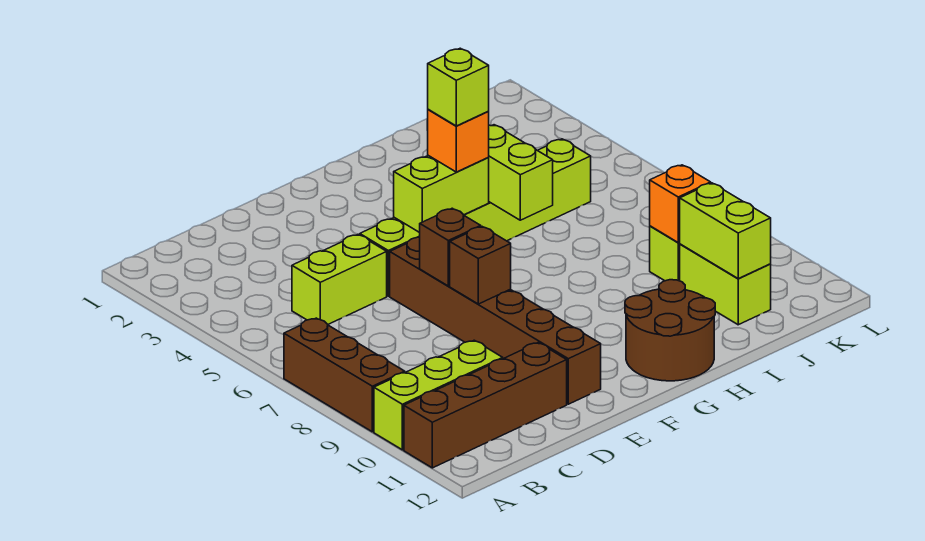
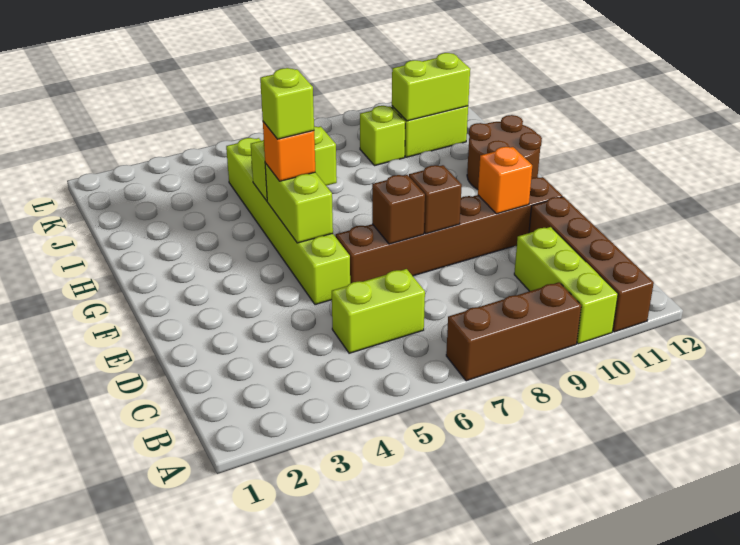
lime brick C5:D5 level 1 -> lime brick C5:C6 level 1
orange brick J9 level 2 -> orange brick E10 level 2

